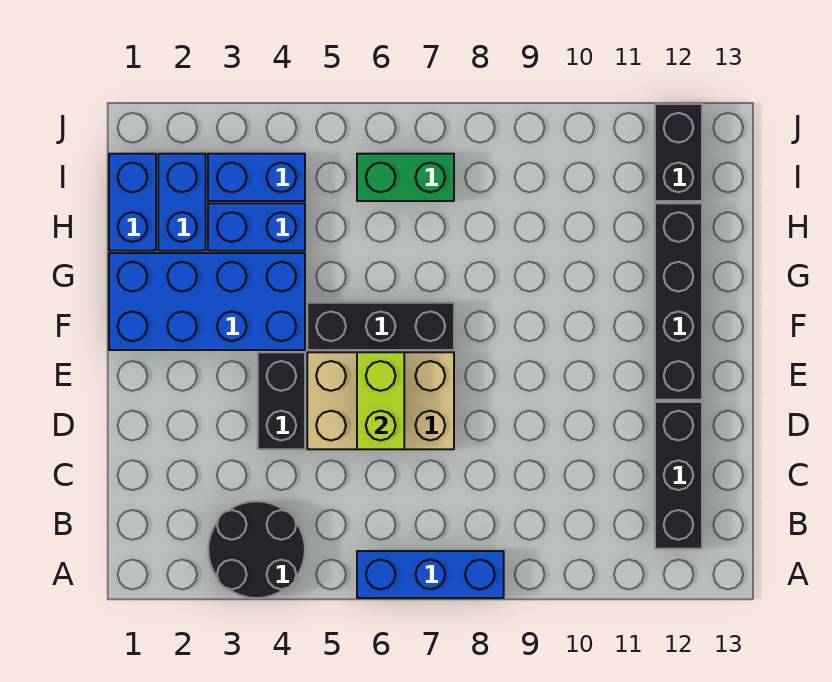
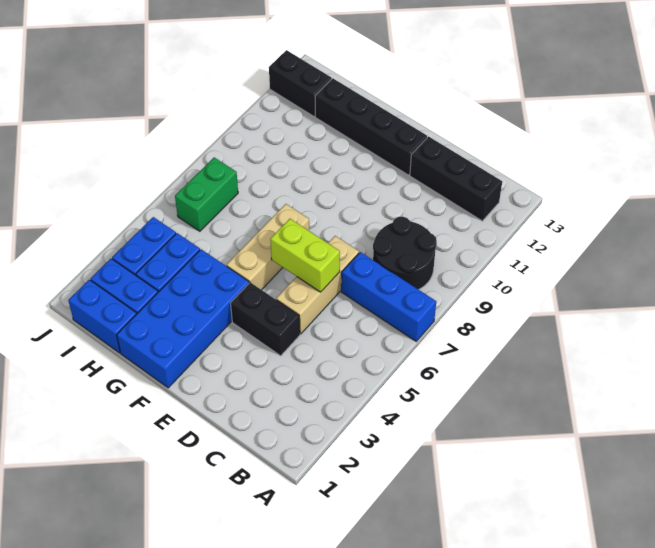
black round brick A3:B4 level 1 -> black round brick B8:C9 level 1
blue brick A6:A8 level 1 -> blue brick A7:C7 level 1
tan brick D5:E7 level 1 -> tan brick D5:D7 level 1
black brick F5:F7 level 1 -> tan brick F5:F7 level 1

